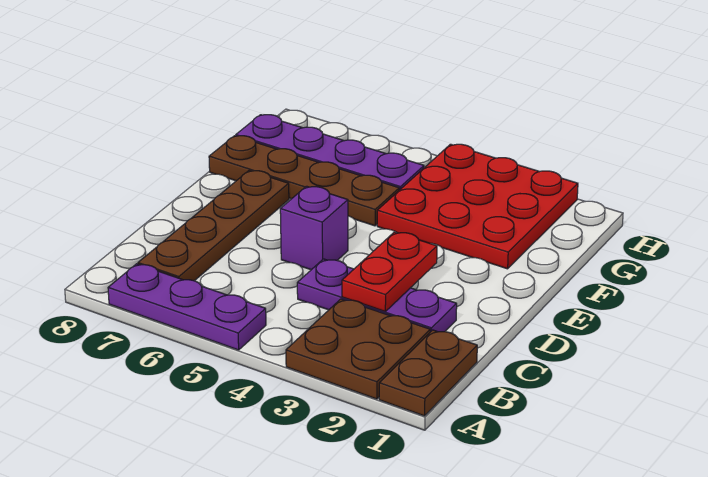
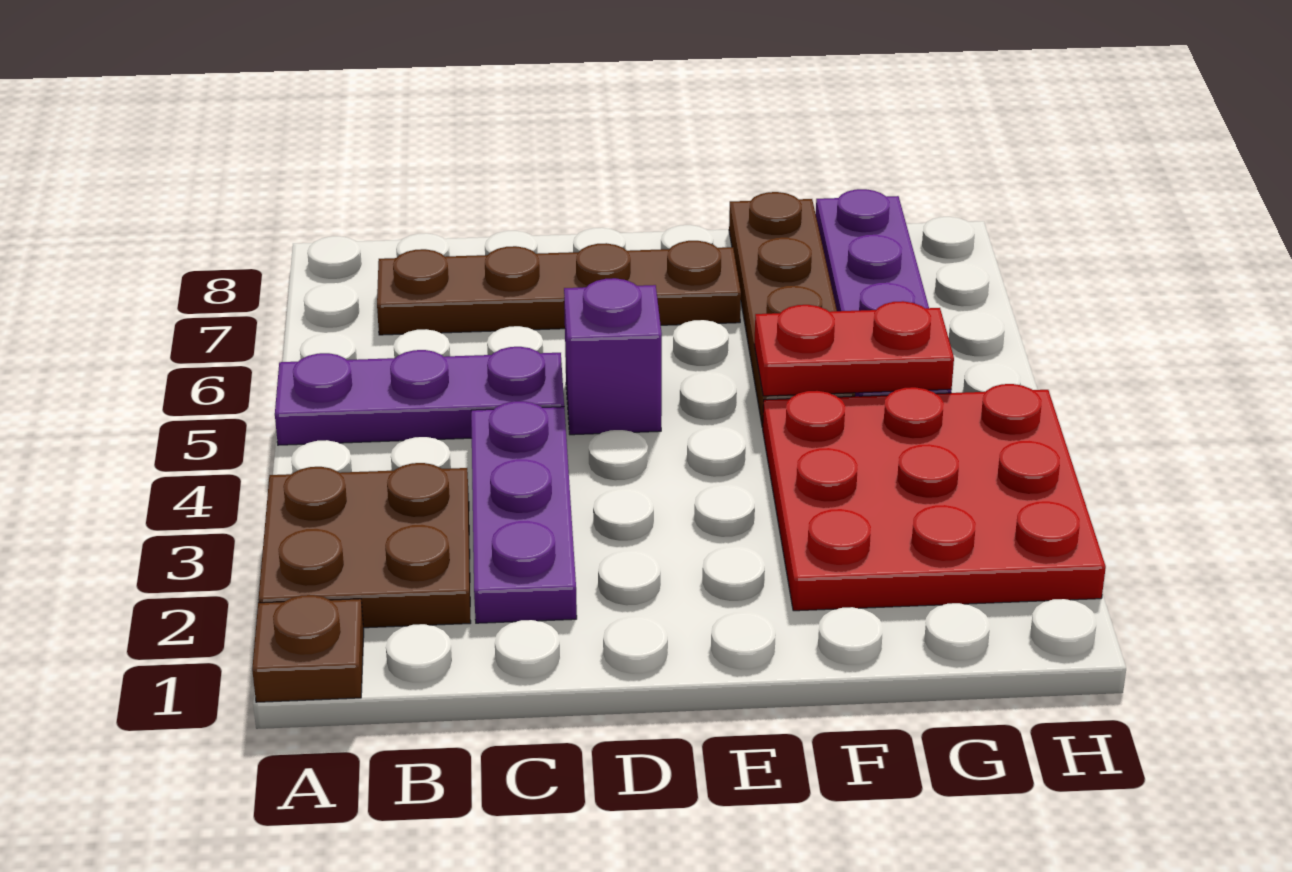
brown plate A1:B1 level 1 -> brown plate A1 level 1
purple plate A5:A7 level 1 -> purple plate A5:C5 level 1
red plate C3:D3 level 2 -> red plate F5:G5 level 2

